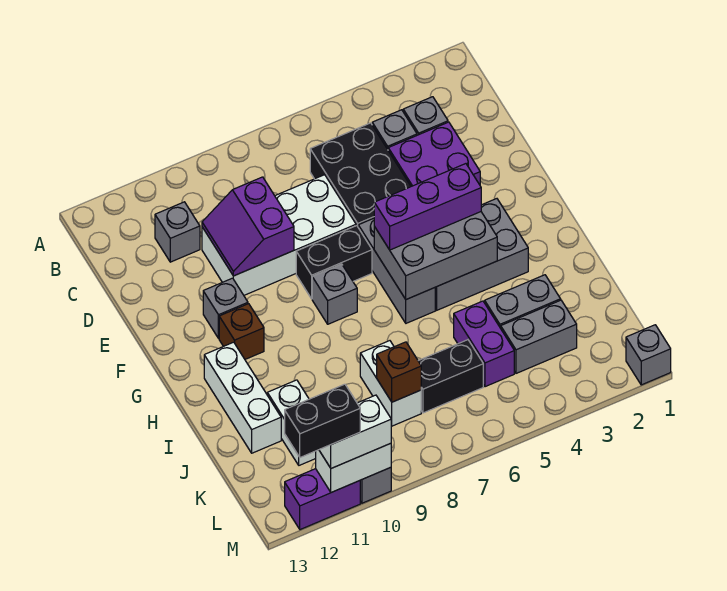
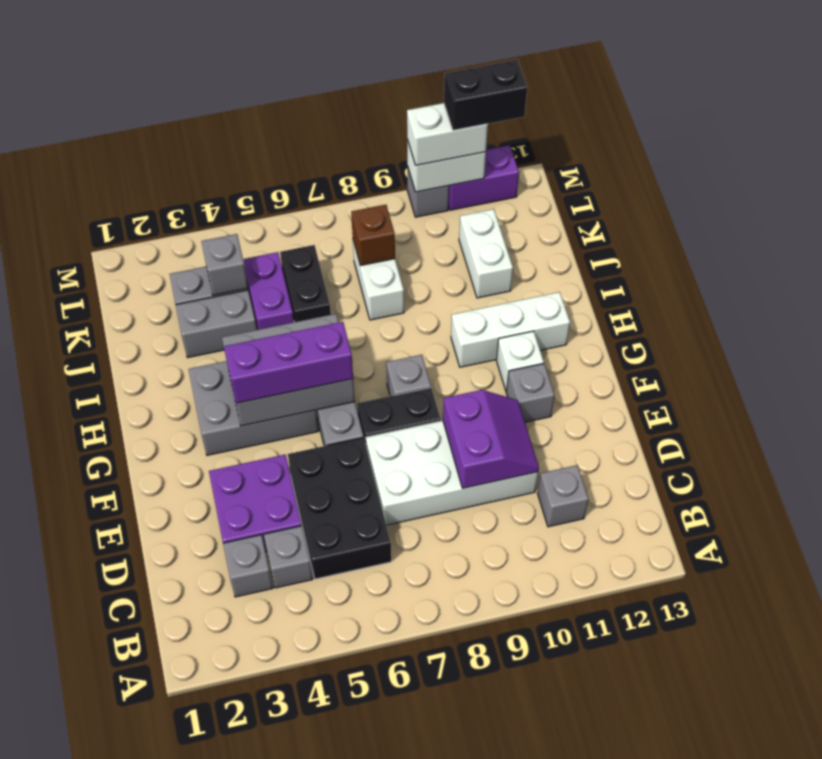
brown brick G11 level 1 -> white brick G11 level 1
white brick H12:J12 level 1 -> white brick H10:H12 level 1
black brick K6:K7 level 1 -> black brick J6:K6 level 1
grey brick M1 level 1 -> grey brick K4 level 2

